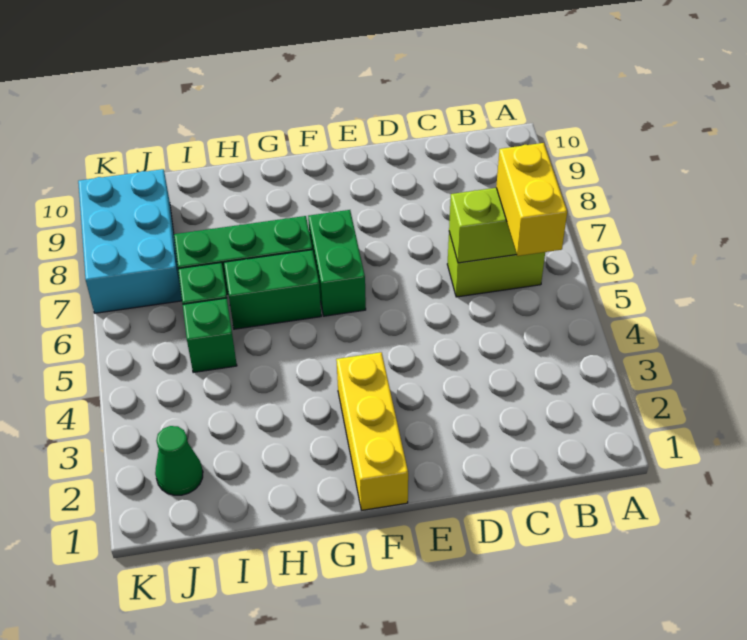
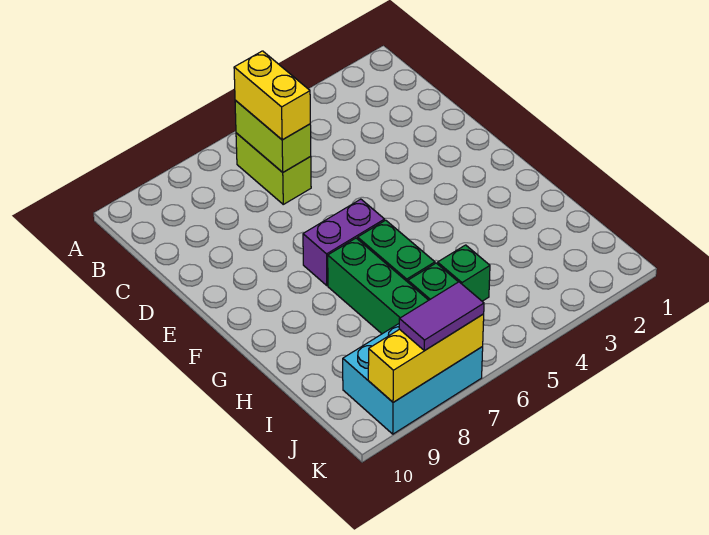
yellow brick B5:B6 level 3 -> yellow brick B6:C6 level 3
yellow brick F1:F3 level 1 -> yellow brick K7:K9 level 2
green brick F6:F7 level 1 -> purple brick F6:F7 level 1
green cone J2 level 1 -> none
none -> purple tile K7:K8 level 3

